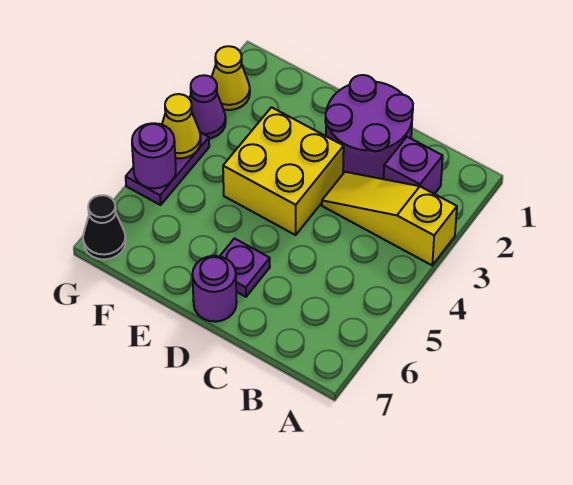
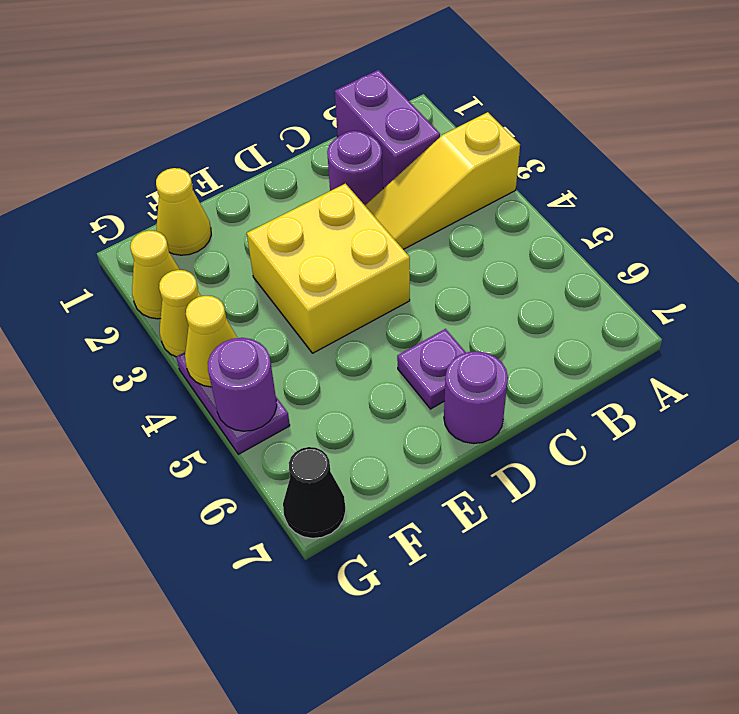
purple brick B2 level 1 -> purple brick B1:B2 level 1
purple round brick C1:D2 level 1 -> purple round brick C2 level 1
none -> yellow cone F1 level 1
purple cone G3 level 1 -> yellow cone G3 level 1

